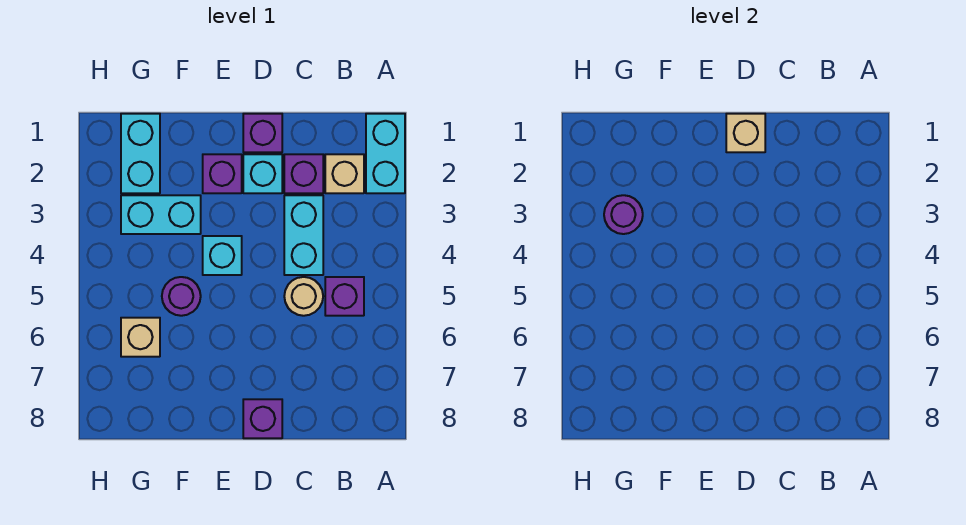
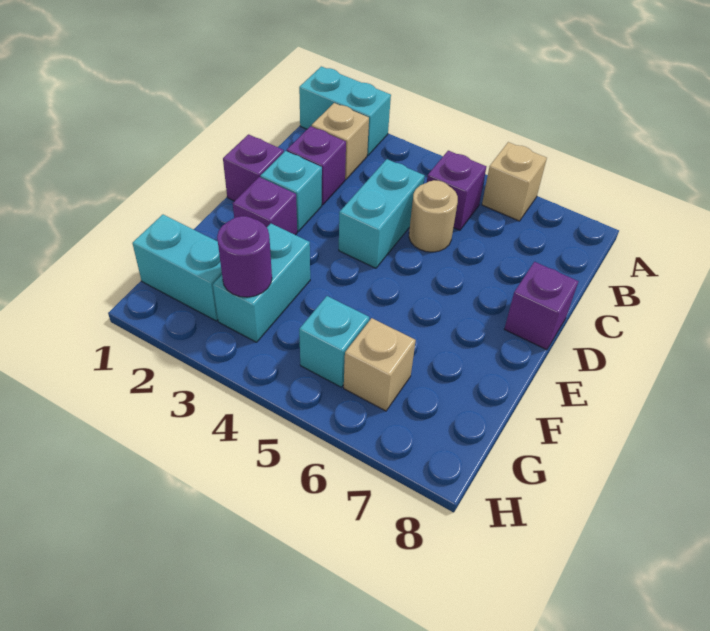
cyan brick C3:C4 level 1 -> cyan brick C4:D4 level 1
tan brick D1 level 2 -> tan brick A6 level 1
cyan brick E4 level 1 -> cyan brick G5 level 1
purple round brick F5 level 1 -> none

